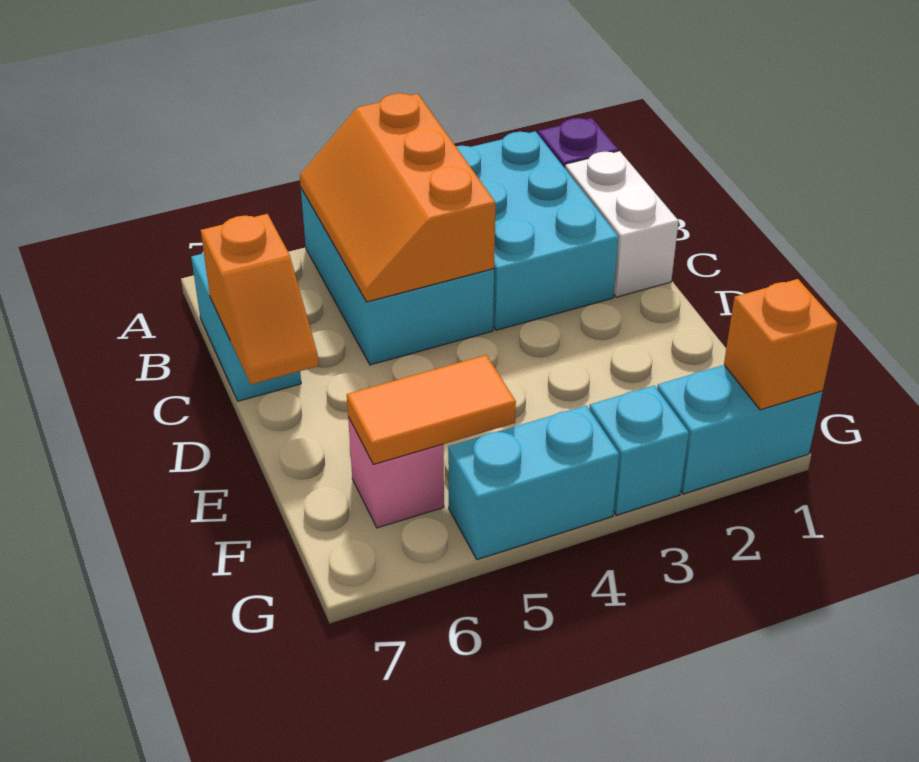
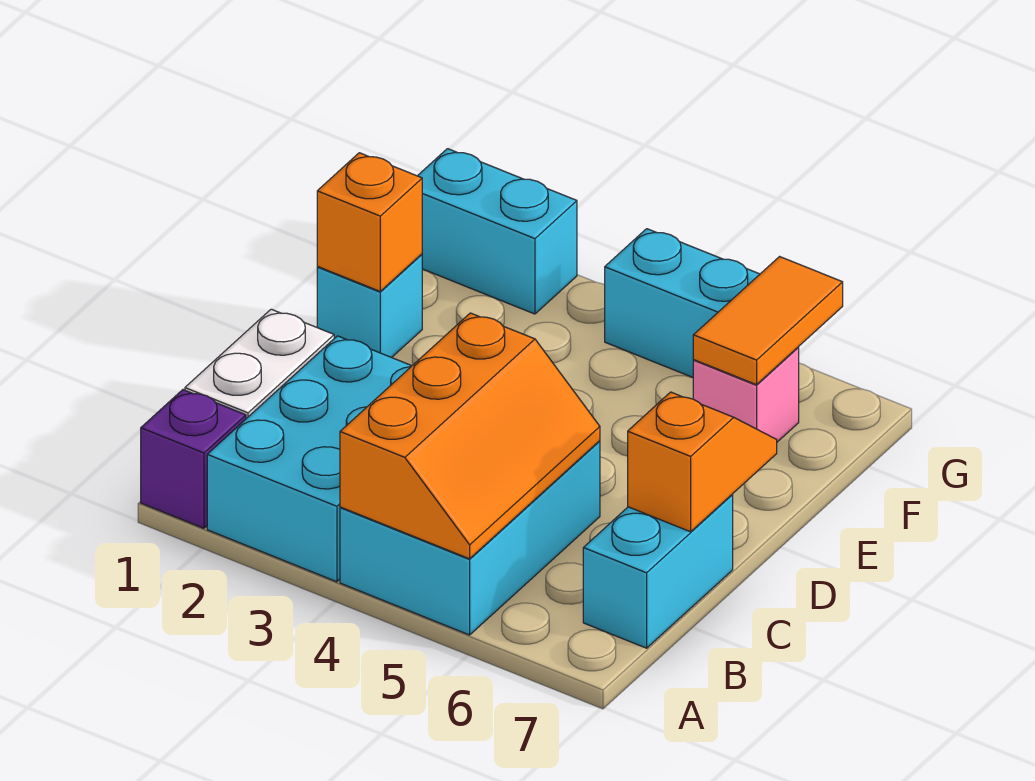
orange tile F5:F6 level 2 -> orange tile F6:G6 level 2
orange brick G1 level 2 -> orange brick E1 level 2
cyan brick G3 level 1 -> cyan brick E1 level 1

